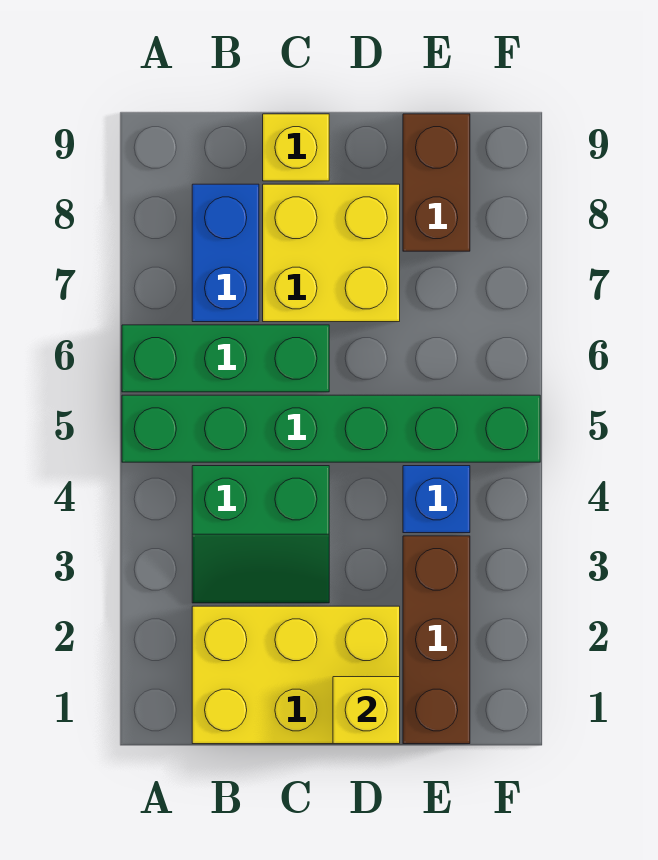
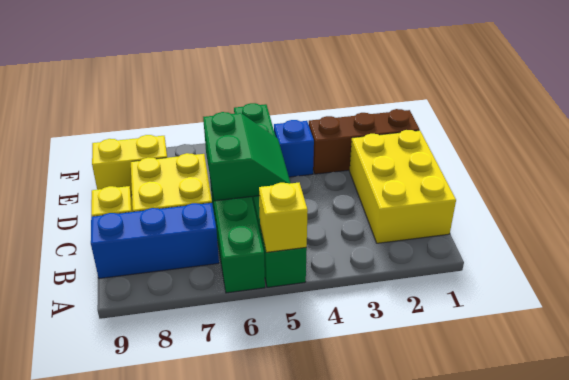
green slope B3:C4 level 1 top 4 -> green slope C5:D6 level 2 top 6
blue brick B7:B8 level 1 -> blue brick B7:B9 level 1
yellow brick D1 level 2 -> yellow brick A5 level 2
brown brick E8:E9 level 1 -> yellow brick E8:E9 level 1

